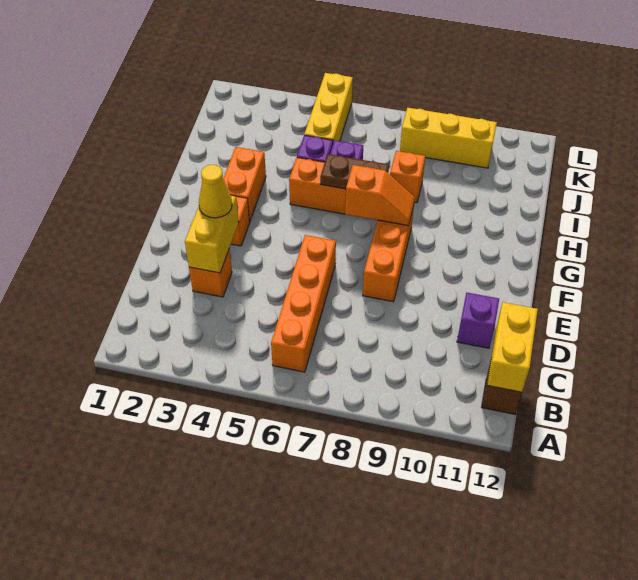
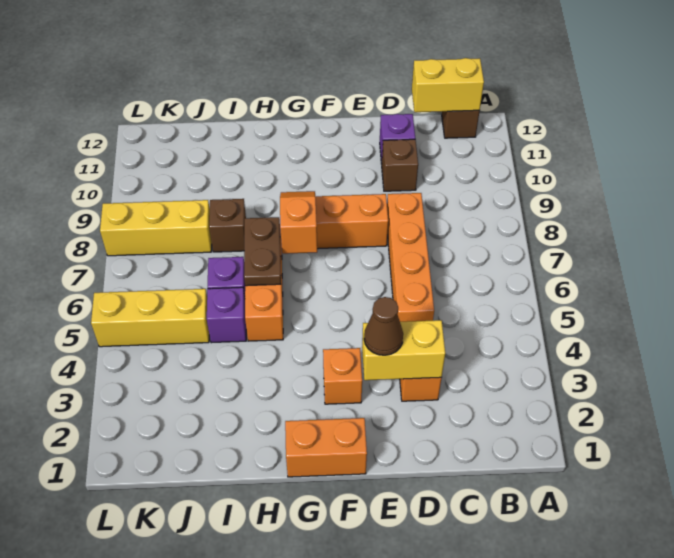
orange brick B6:E6 level 1 -> orange brick D5:D8 level 1
none -> brown brick D10 level 1
yellow cone E3 level 3 -> brown cone E3 level 3
orange brick G3:H3 level 1 -> orange brick F1:G1 level 1
orange brick I8 level 1 -> brown brick I8 level 1
yellow brick K8:K10 level 1 -> yellow brick J8:L8 level 1

